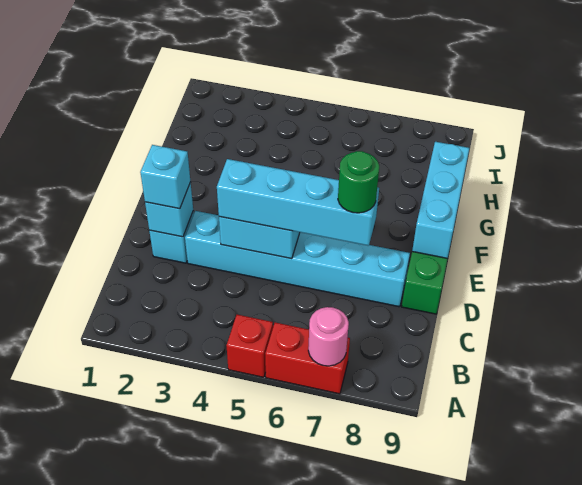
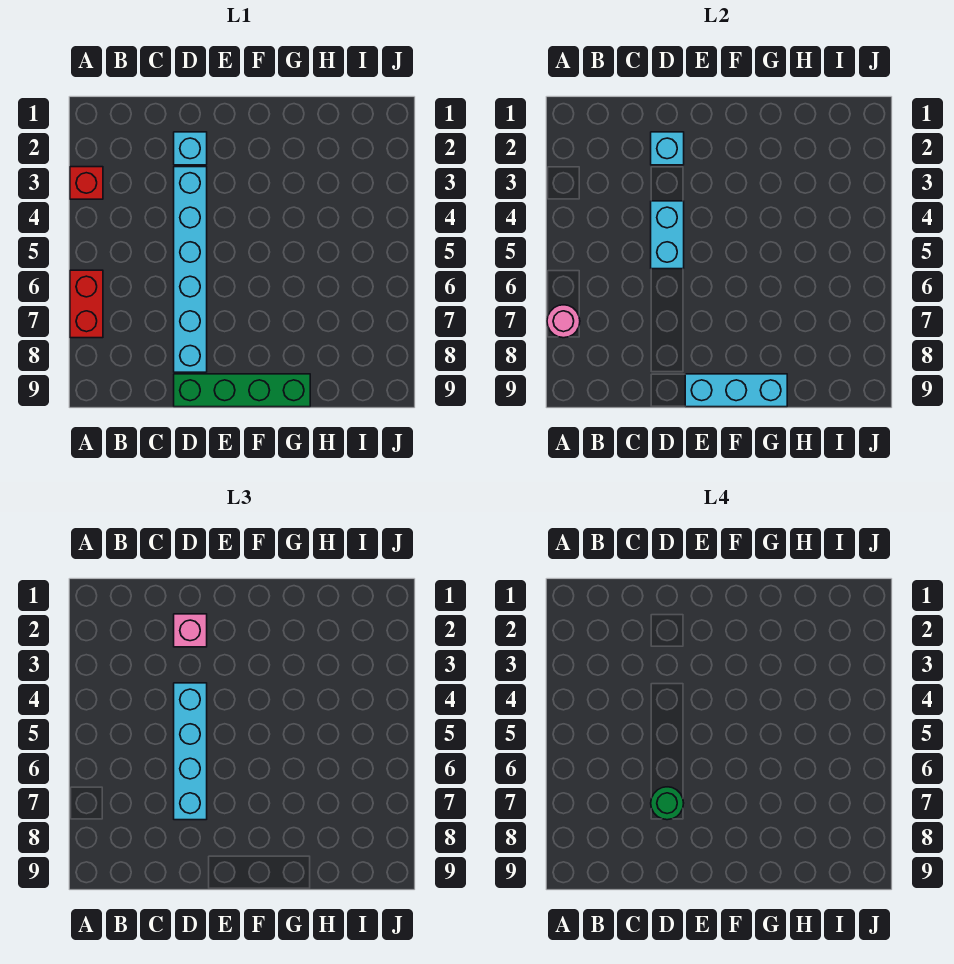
red brick A5 level 1 -> red brick A3 level 1
cyan brick D2 level 3 -> pink brick D2 level 3

